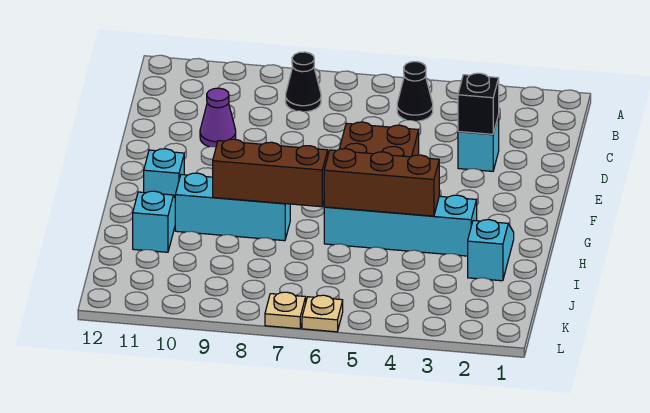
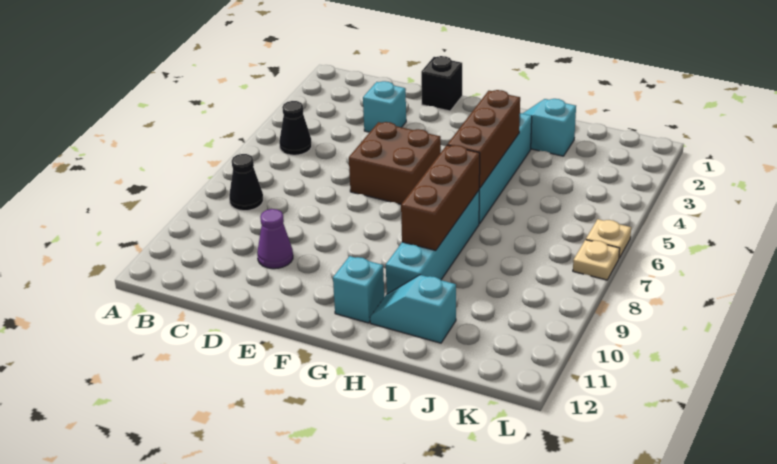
black brick D3 level 2 -> black brick E1 level 1
cyan brick H8:H10 level 1 -> cyan brick H7:H10 level 1

